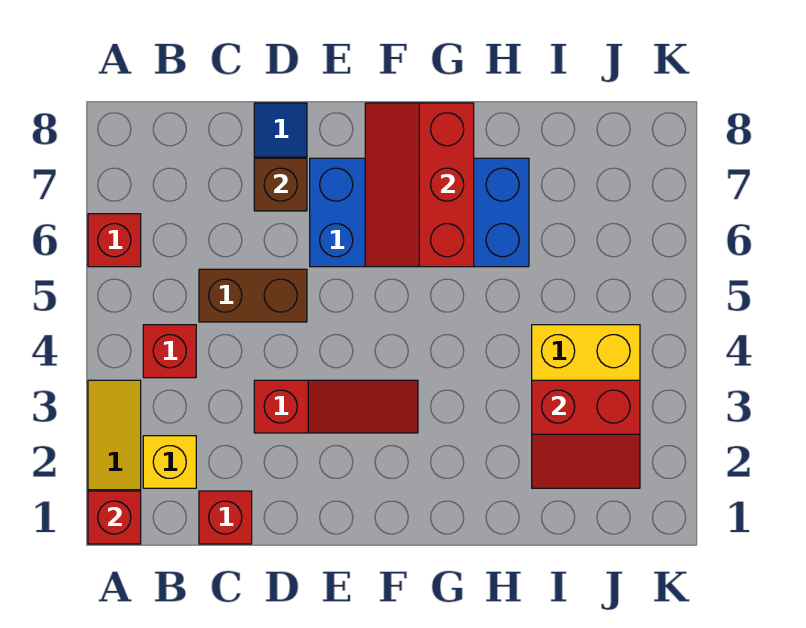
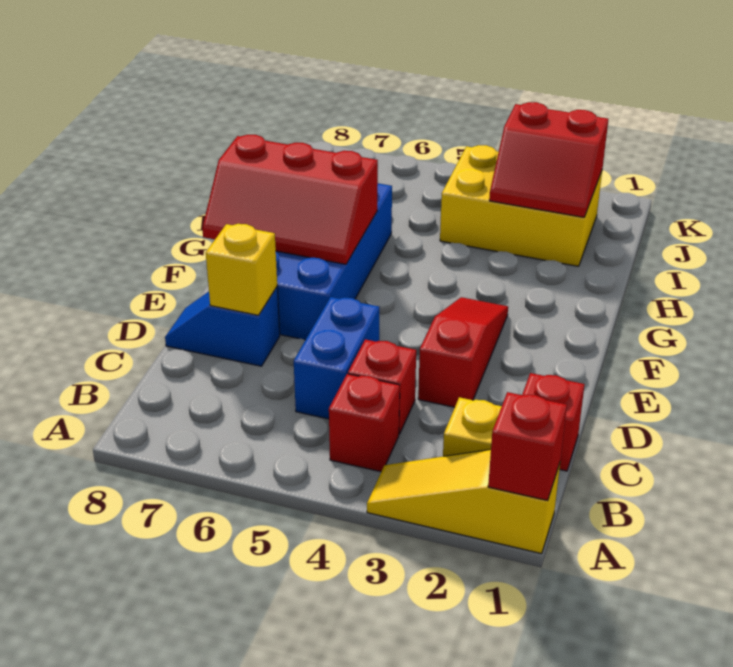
red brick A6 level 1 -> red brick C4 level 1
brown brick C5:D5 level 1 -> blue brick C5:D5 level 1
brown brick D7 level 2 -> yellow brick D7 level 2
red slope I2:J3 level 2 top 3 -> red slope I2:J3 level 2 top J

